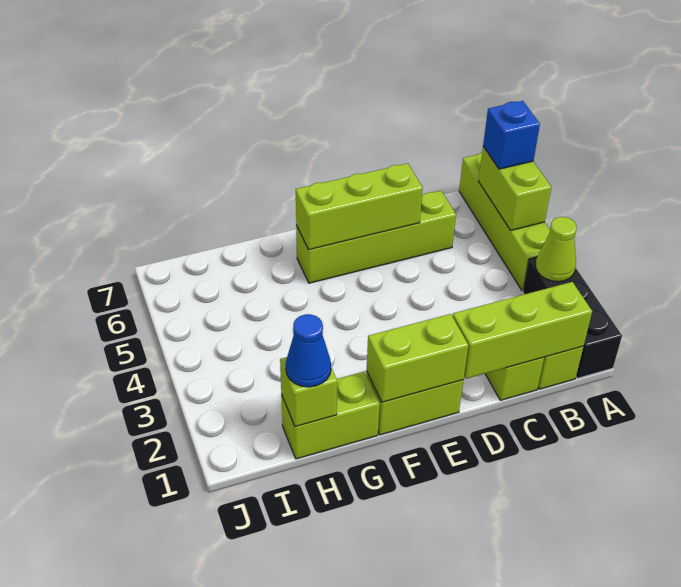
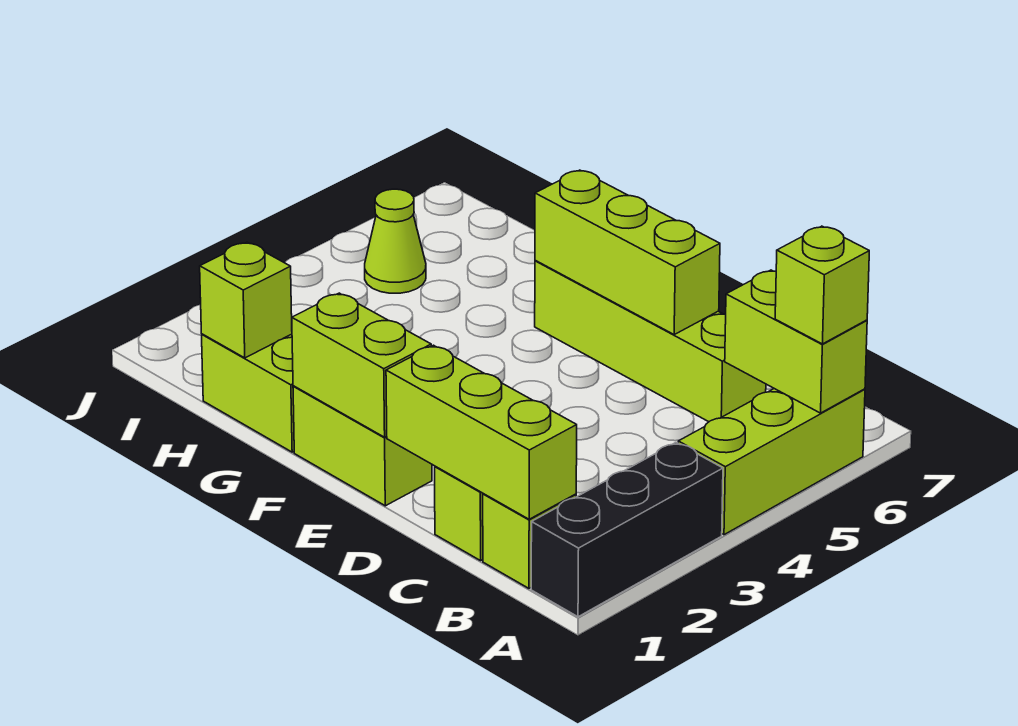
lime cone A3 level 2 -> lime cone I5 level 1
lime brick A4:A7 level 1 -> lime brick A4:A6 level 1
lime brick A5:A6 level 2 -> lime brick A6:B6 level 2
blue brick A6 level 3 -> lime brick A6 level 3
blue cone H1 level 3 -> none

